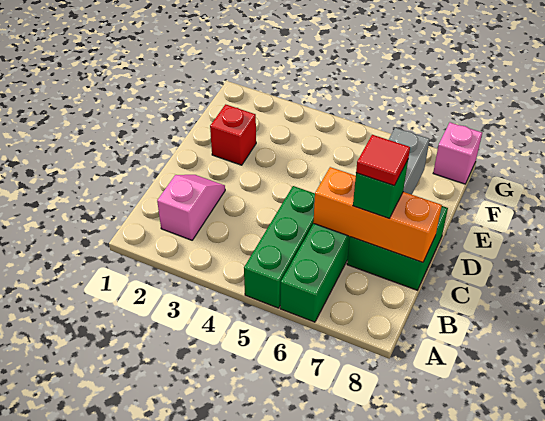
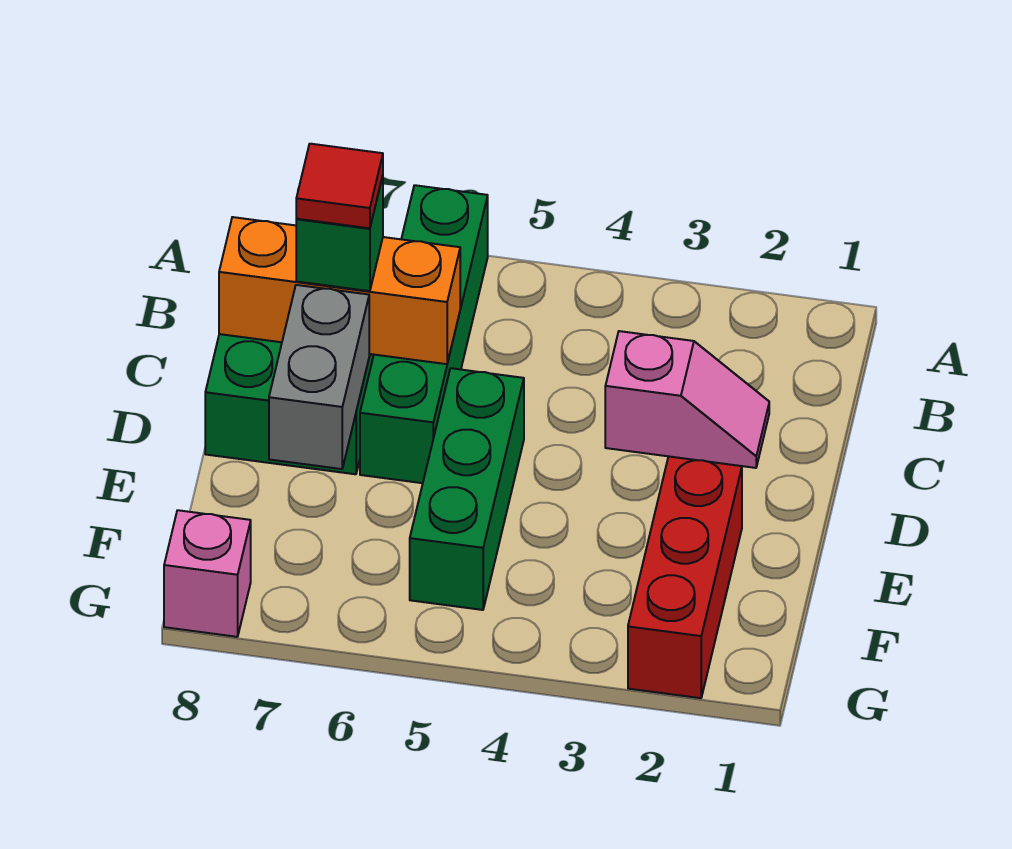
green brick A5:C5 level 1 -> green brick D5:F5 level 1
pink slope B2:C2 level 1 top B -> pink slope C2:C3 level 1 top 3
red brick E2 level 1 -> red brick E2:G2 level 1

